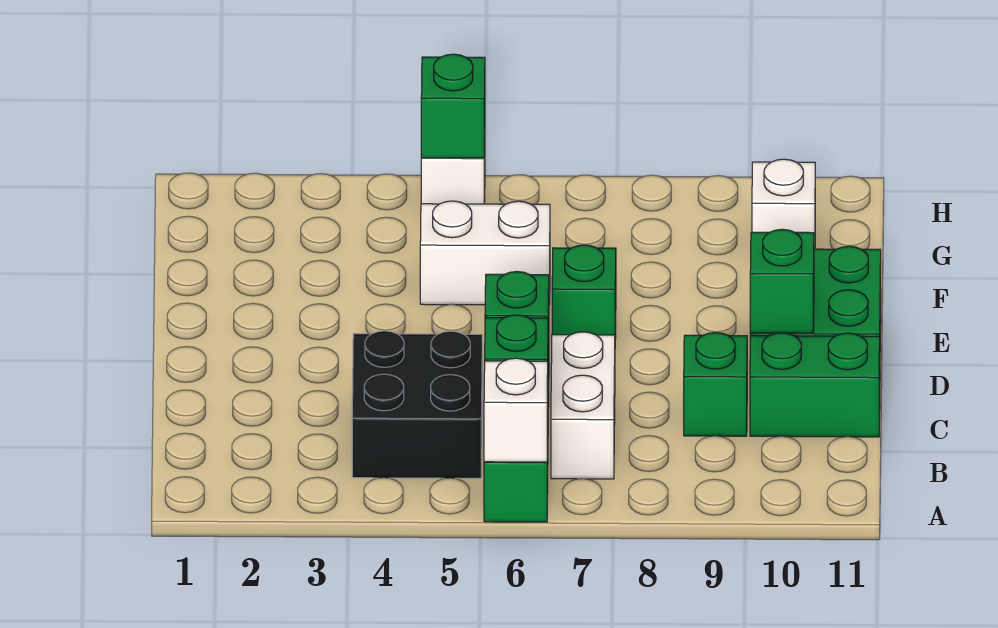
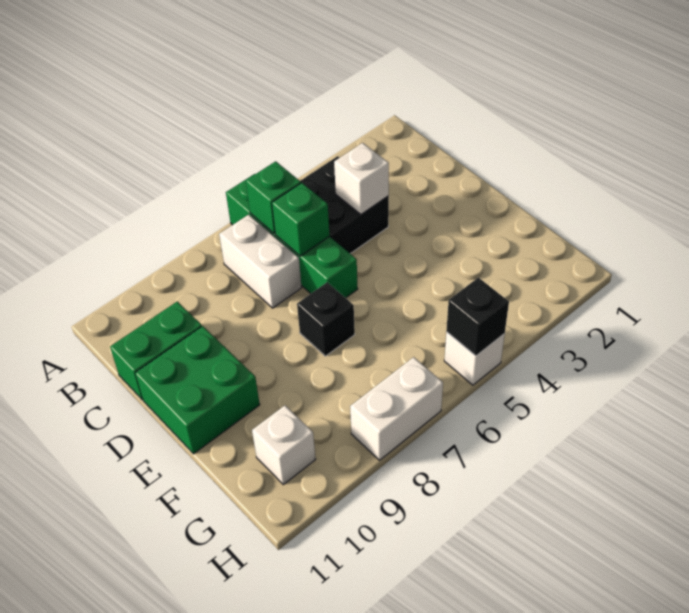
white brick A6 level 2 -> white brick C4 level 2
green brick C9 level 1 -> none
green brick D10 level 2 -> none
green brick E7 level 1 -> black brick E7 level 1
white brick F5:F6 level 1 -> white brick H7:H8 level 1
green brick H5 level 2 -> black brick H5 level 2

